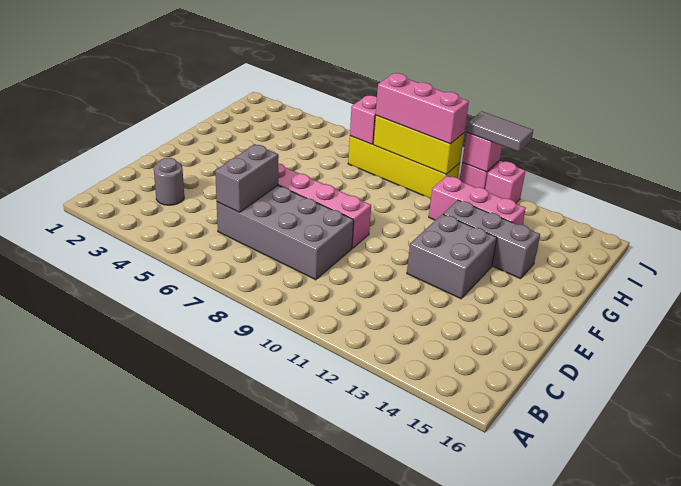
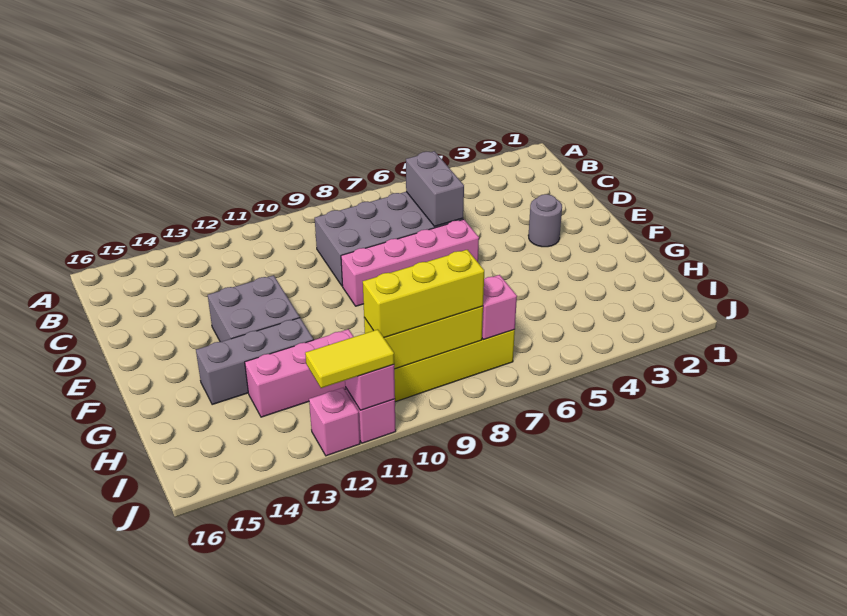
grey round brick C3 level 1 -> grey round brick E3 level 1
pink brick I8:I10 level 3 -> yellow brick I8:I10 level 3
grey tile J11:J12 level 3 -> yellow tile J11:J12 level 3

